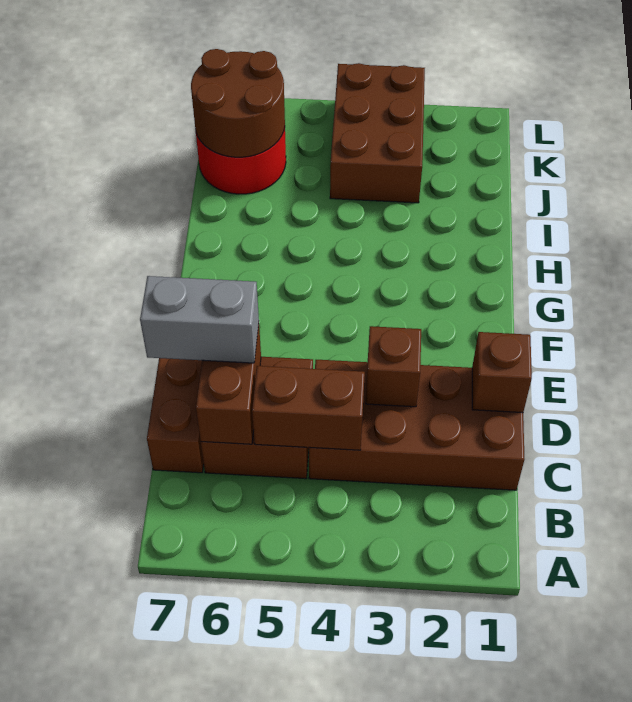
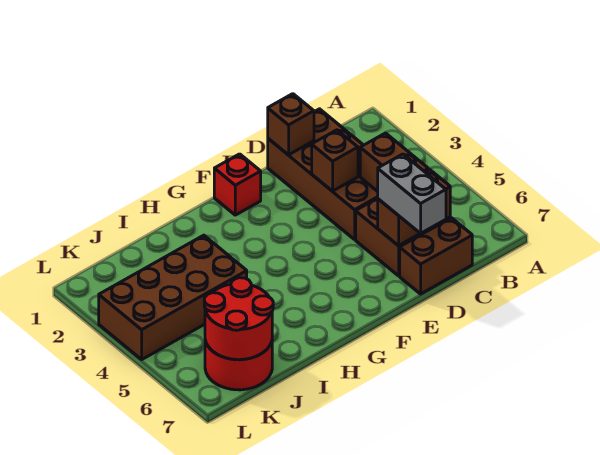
none -> red brick F1 level 1
brown brick J3:L4 level 1 -> brown brick I3:L4 level 1
brown round brick J6:K7 level 2 -> red round brick J6:K7 level 2

